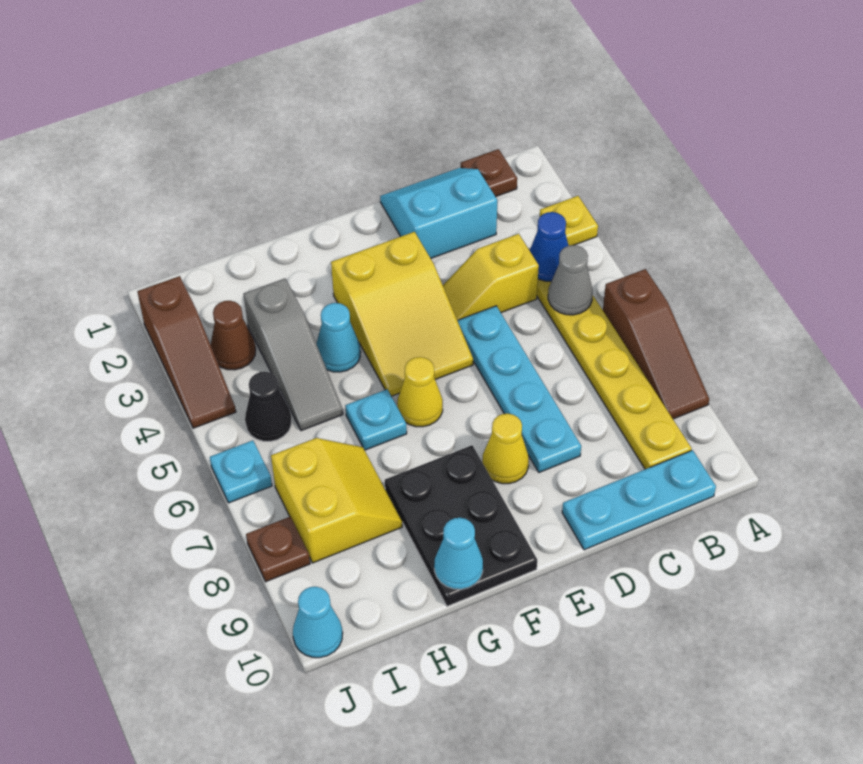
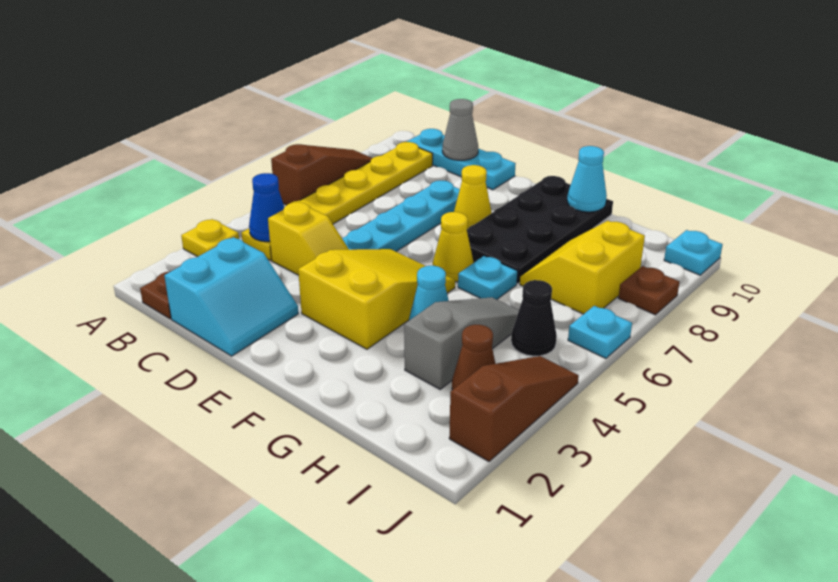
grey cone B5 level 2 -> grey cone C10 level 2
cyan slope C1:D2 level 1 top 2 -> cyan slope C1:D2 level 1 top C
black plate F8:G10 level 1 -> black plate F7:G10 level 1
cyan cone J10 level 1 -> cyan plate J10 level 1

